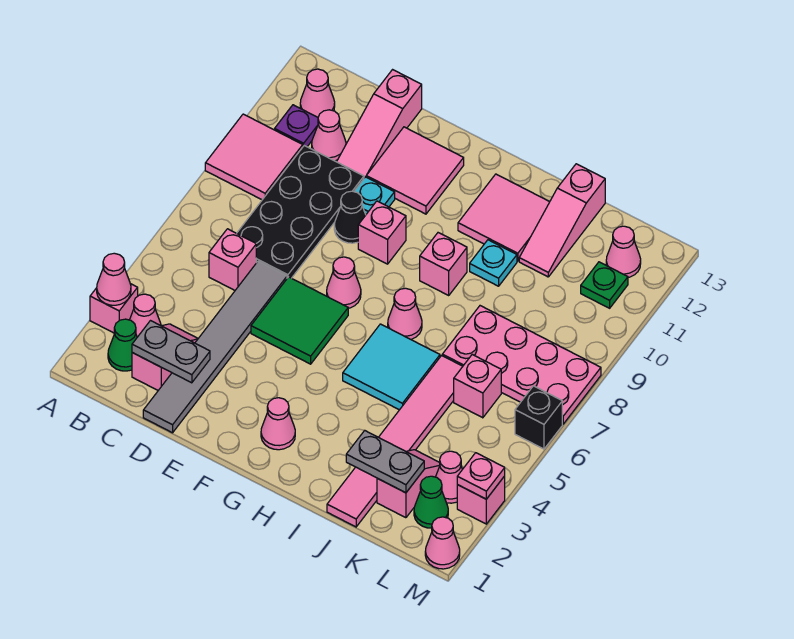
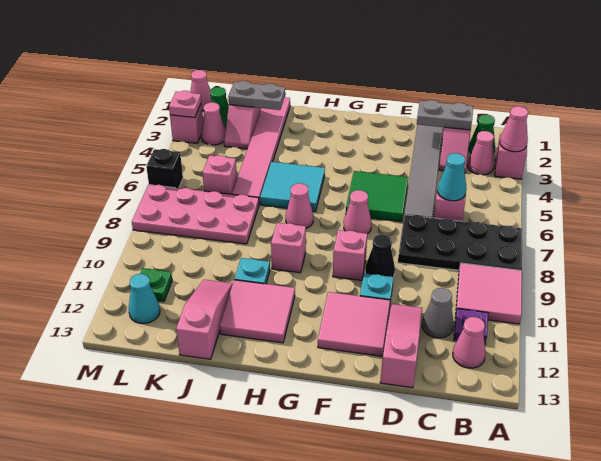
none -> cyan cone C6 level 2
black plate C7:D10 level 1 -> black plate A7:D8 level 1
pink cone C11 level 1 -> grey cone C11 level 1
pink cone G2 level 1 -> none
pink cone L12 level 1 -> cyan cone L12 level 1

